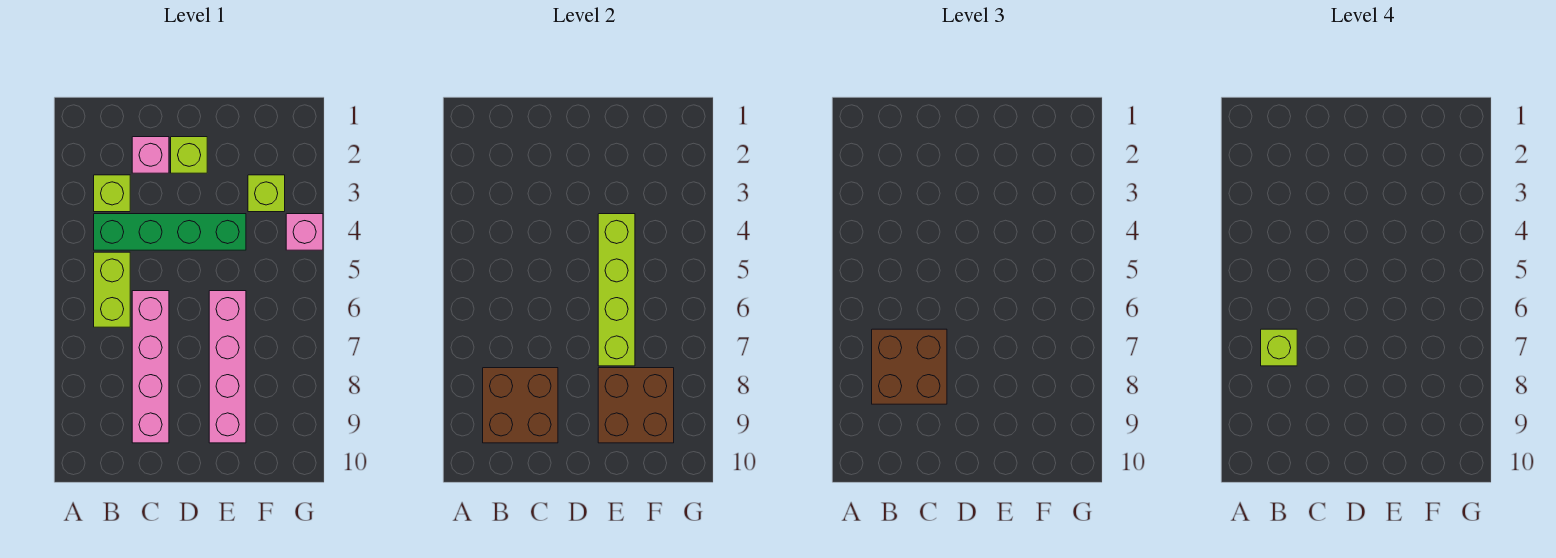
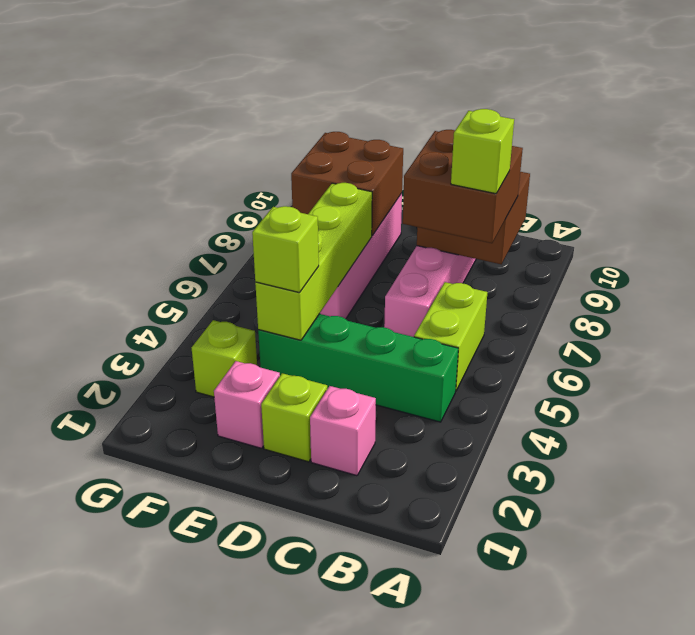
lime brick B3 level 1 -> lime brick E4 level 3
pink brick G4 level 1 -> pink brick E2 level 1

